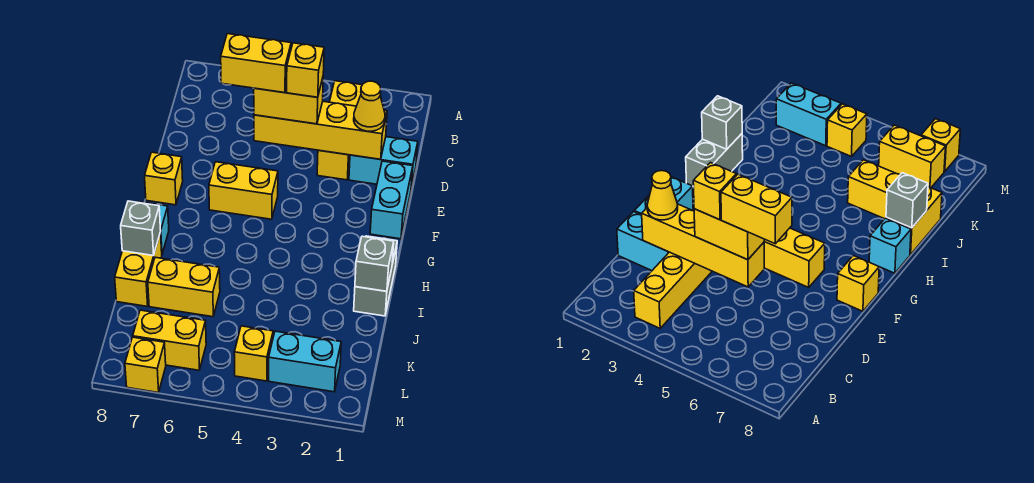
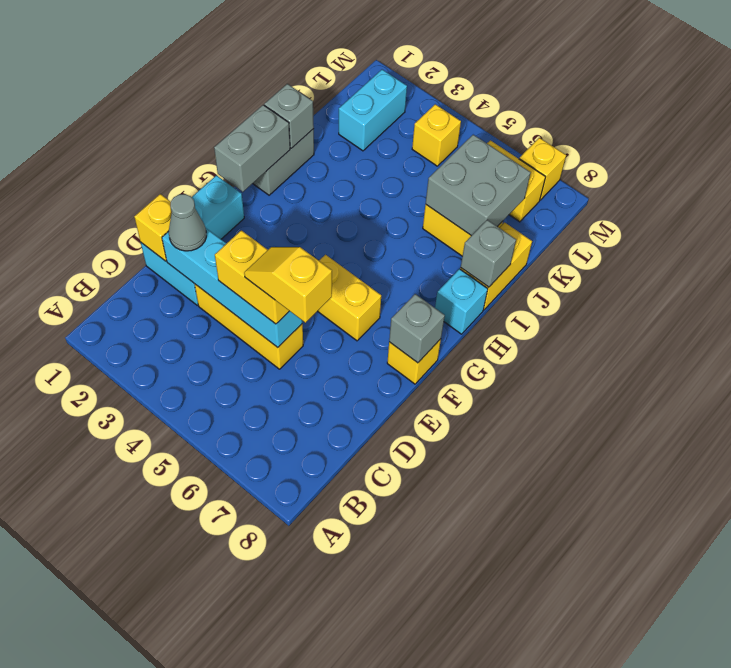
yellow brick B3:D3 level 1 -> yellow brick D3:D5 level 1
yellow brick D2:D5 level 2 -> cyan brick D2:D5 level 2
yellow cone D2 level 3 -> grey cone D2 level 3
yellow brick D4 level 4 -> yellow brick D1 level 2
yellow brick D5:D6 level 4 -> yellow slope D5:D6 level 4 top 6
none -> grey brick F8 level 2
none -> grey brick G1:H1 level 2
none -> grey brick J6:K7 level 2
cyan brick L2:L3 level 1 -> cyan brick K2:L2 level 1

